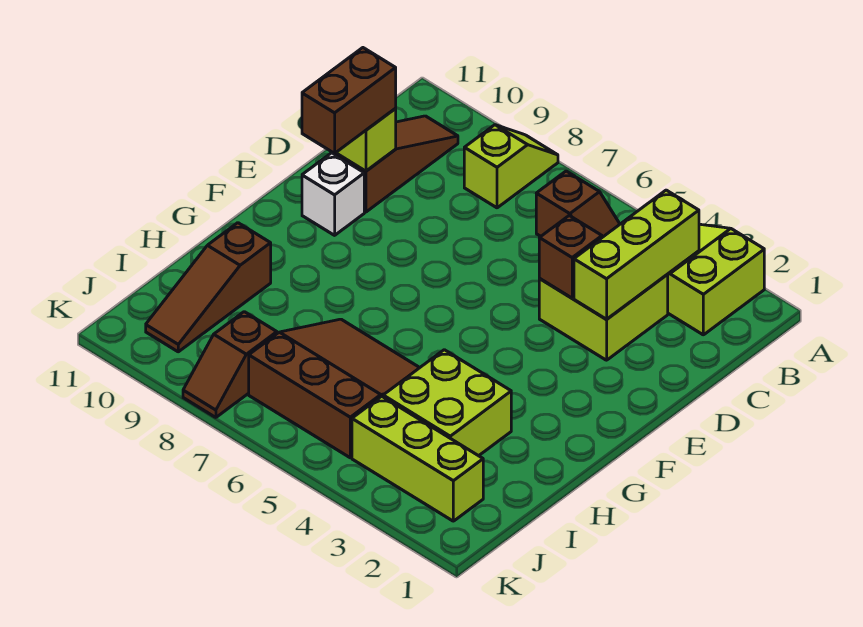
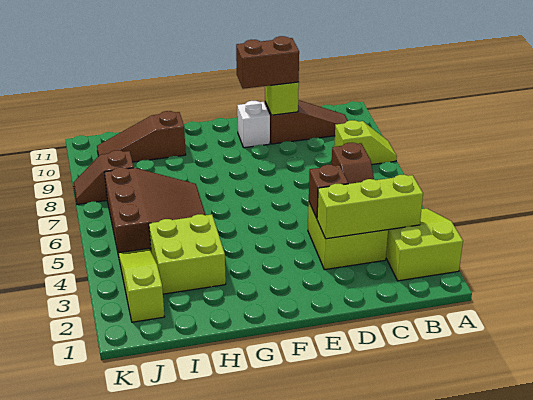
lime brick J2:J4 level 1 -> lime slope J2:J4 level 1 top 2

